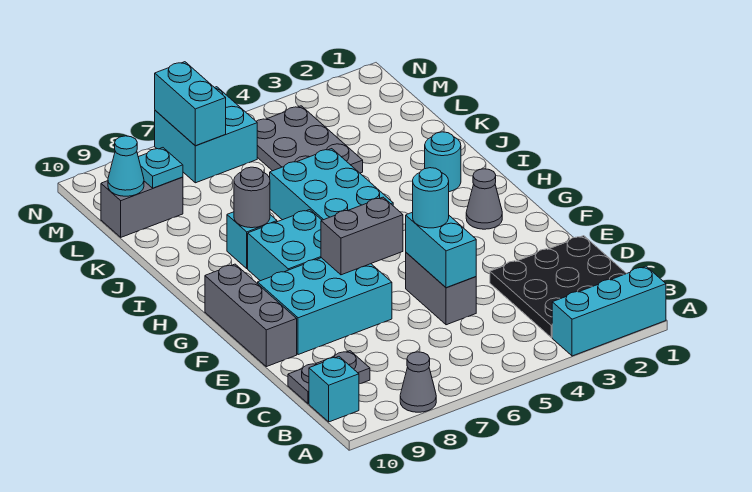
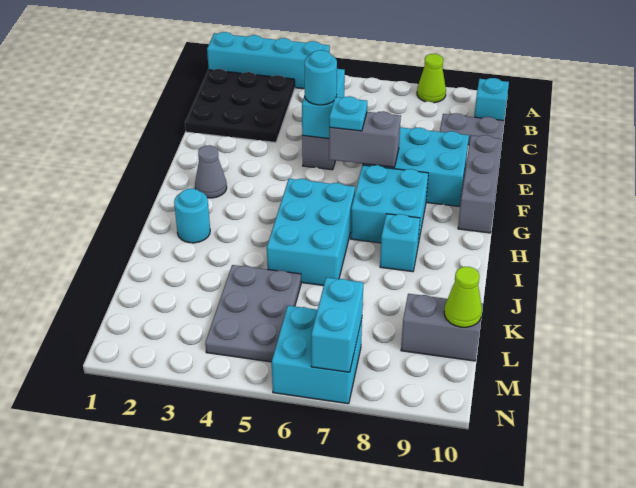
cyan brick A1:A3 level 1 -> cyan brick A1:A4 level 1
grey cone A8 level 1 -> lime cone A8 level 1
grey round brick I8 level 2 -> none
cyan plate L9 level 2 -> cyan plate F6 level 3
cyan cone L10 level 2 -> lime cone L10 level 2

